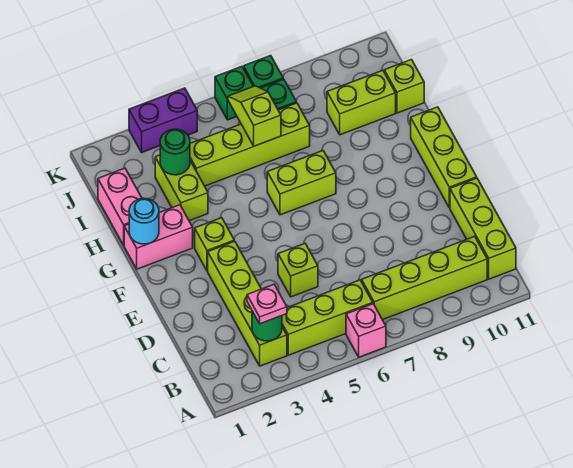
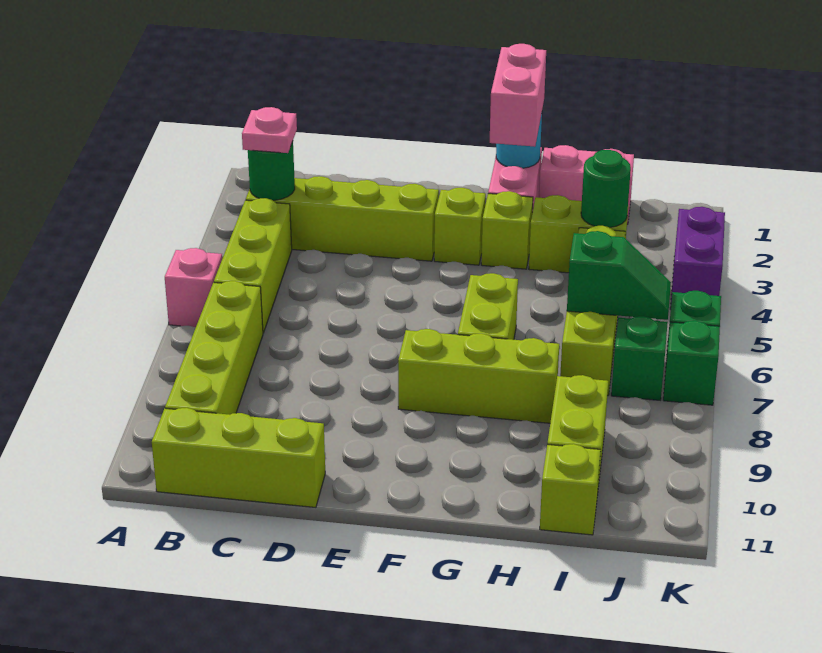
lime brick D5 level 1 -> lime brick G3 level 1
lime brick E11:G11 level 1 -> lime brick F8:H8 level 1
none -> pink brick G1:G2 level 3
lime slope I6:J6 level 2 top I -> green slope I6:J6 level 2 top I

